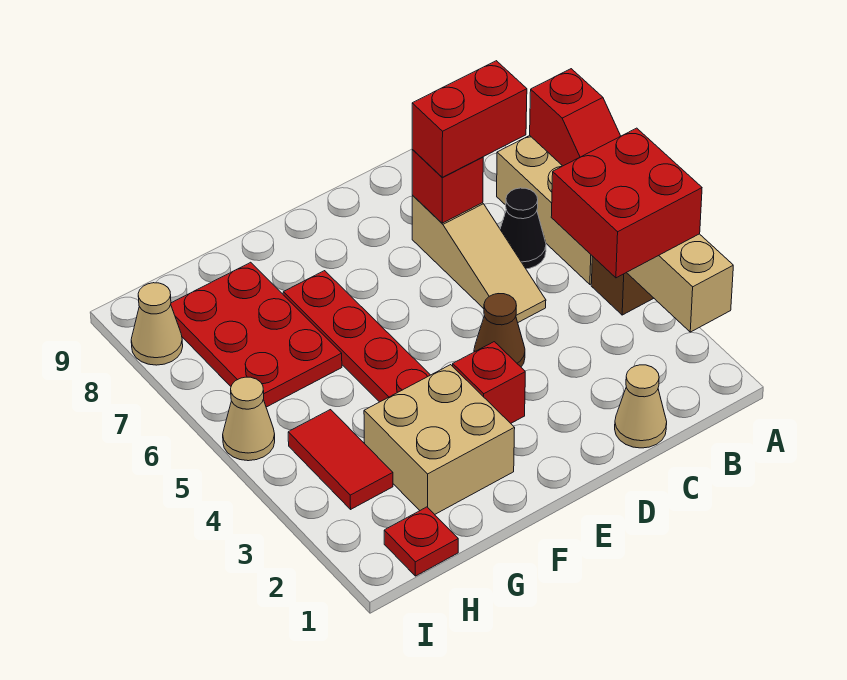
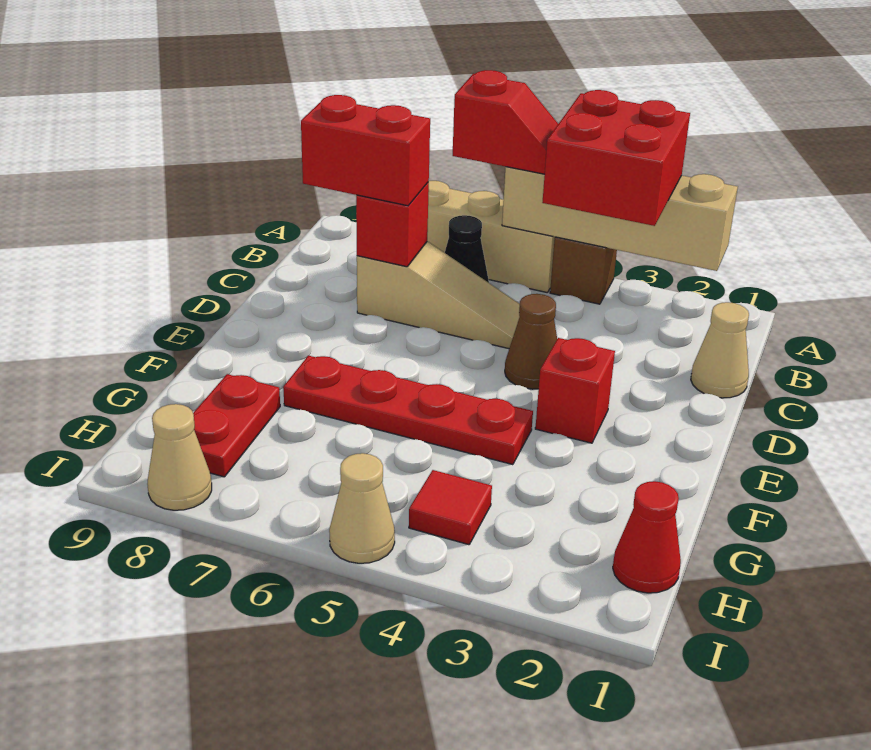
red brick B7:C7 level 3 -> red brick C7:C8 level 3
tan brick F2:G3 level 1 -> none
red plate G6:H8 level 1 -> red plate G8:H8 level 1
red plate H1 level 1 -> red cone H1 level 1
red tile H3:H4 level 1 -> red tile H4 level 1

